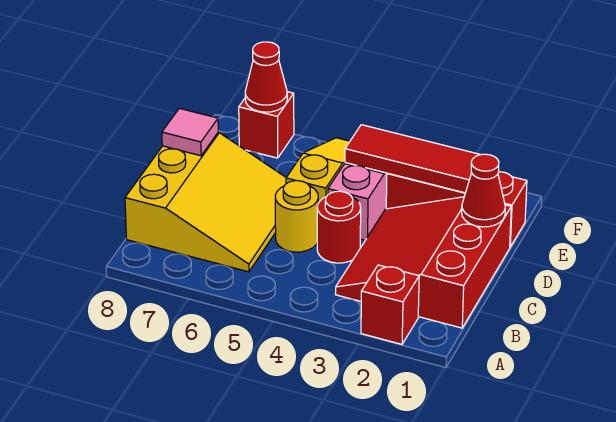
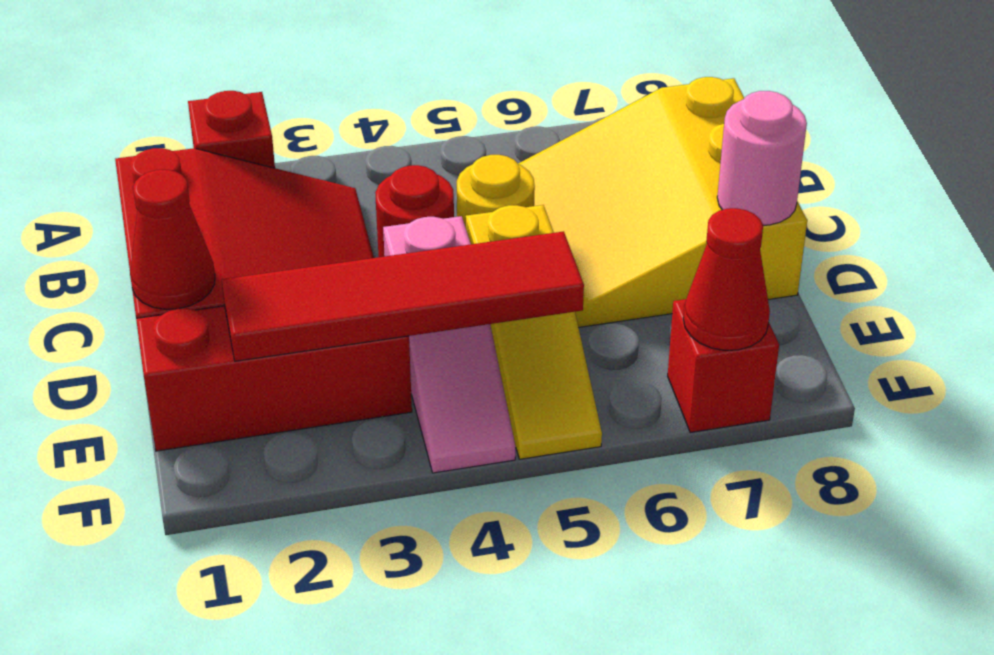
pink tile D8 level 2 -> pink round brick D8 level 2
red tile E2:E4 level 2 -> red tile E2:E5 level 2

